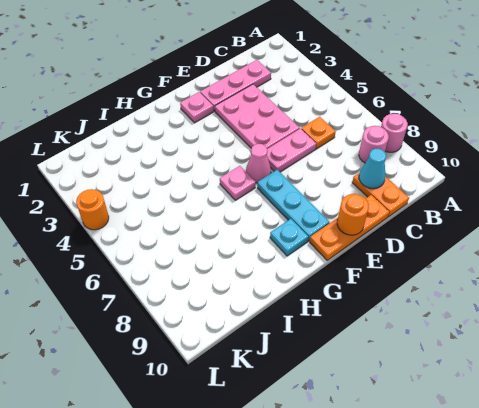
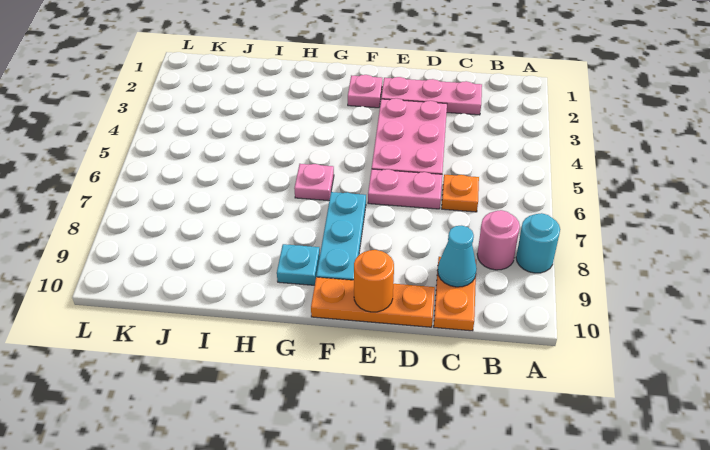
pink round brick A8 level 1 -> cyan round brick A8 level 1
pink cone F6 level 1 -> none
orange round brick L4 level 1 -> none

